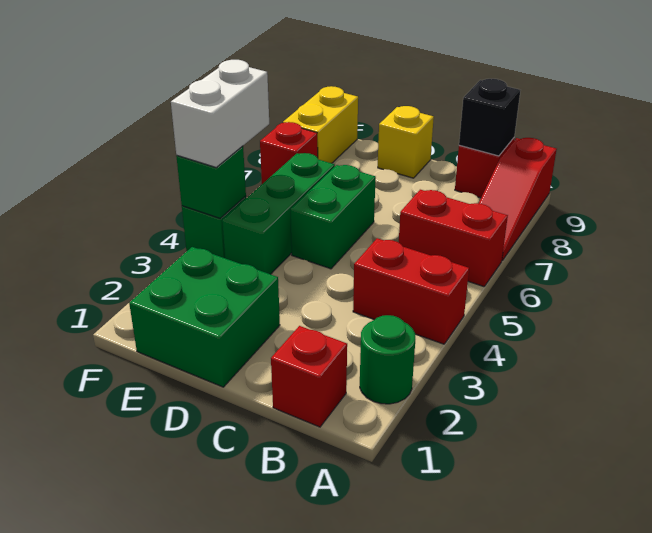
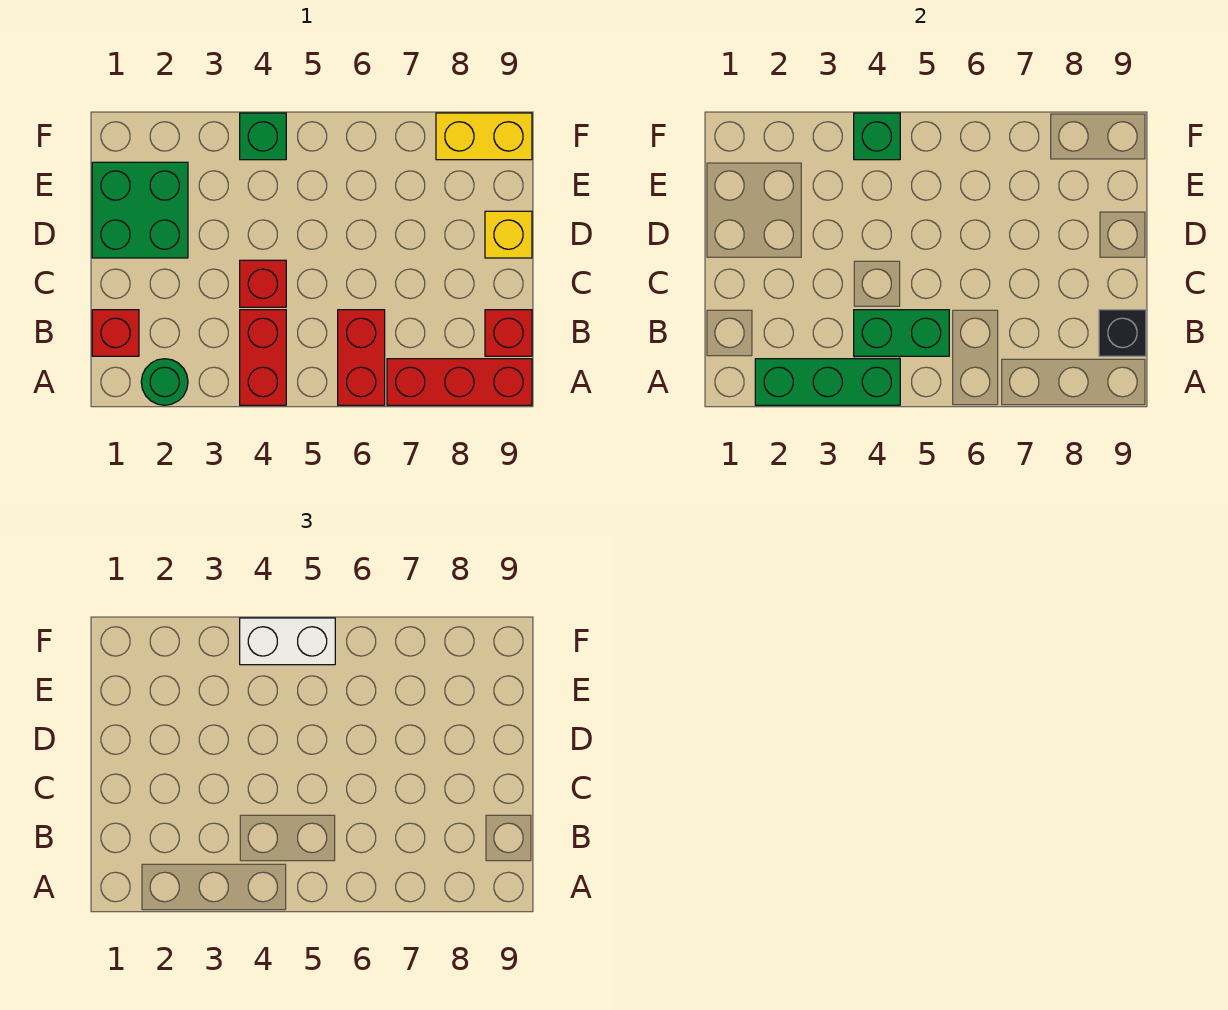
red slope A7:A9 level 1 top 9 -> red brick A7:A9 level 1
green brick D5:D6 level 1 -> green brick B4:B5 level 2
green brick E4:E6 level 1 -> green brick A2:A4 level 2
red brick F7 level 1 -> red brick C4 level 1

